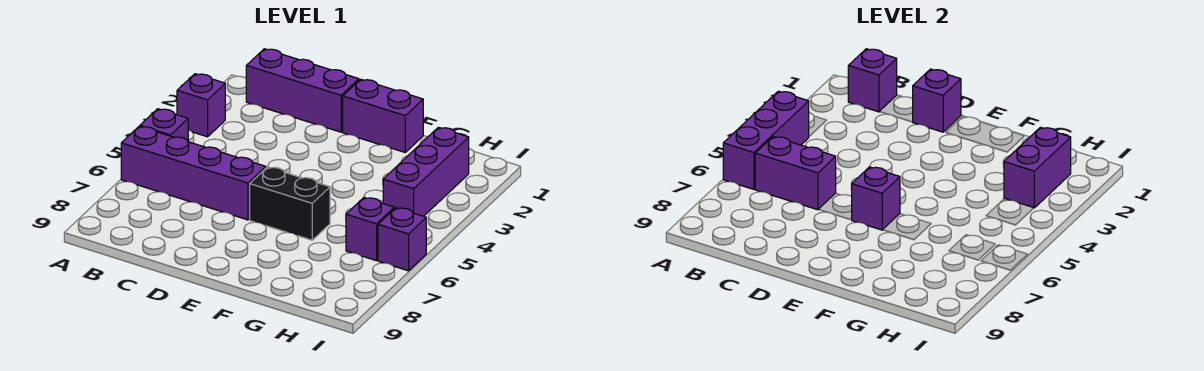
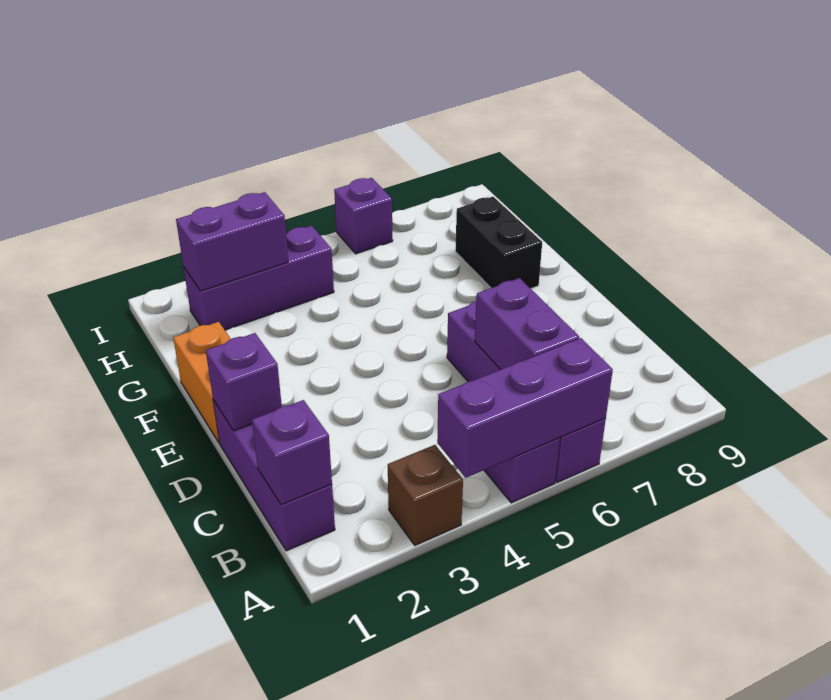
purple brick A3 level 1 -> brown brick A3 level 1
purple brick E1:F1 level 1 -> orange brick E1:F1 level 1
black brick E6:F6 level 1 -> black brick F8:G8 level 1
purple brick E6 level 2 -> none
purple brick H6 level 1 -> none

